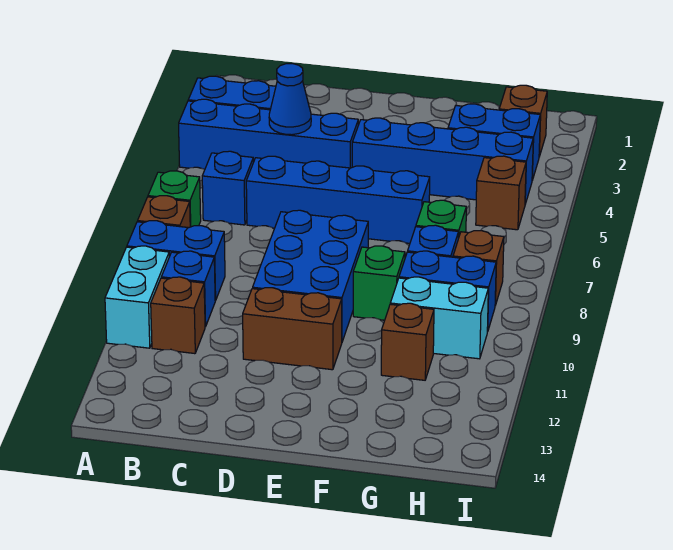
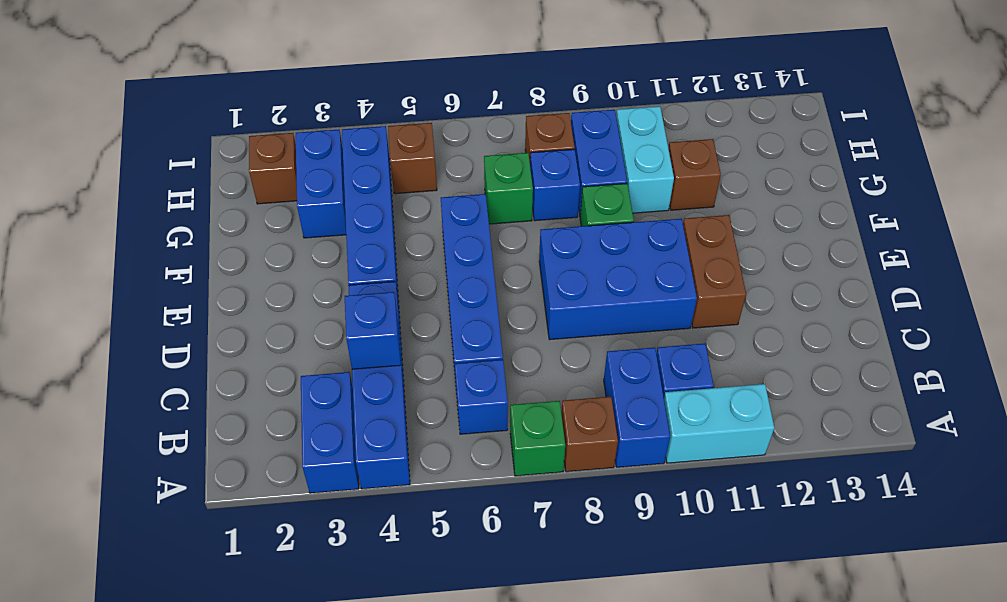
brown brick B11 level 1 -> none
blue cone C4 level 2 -> blue brick C4 level 2

